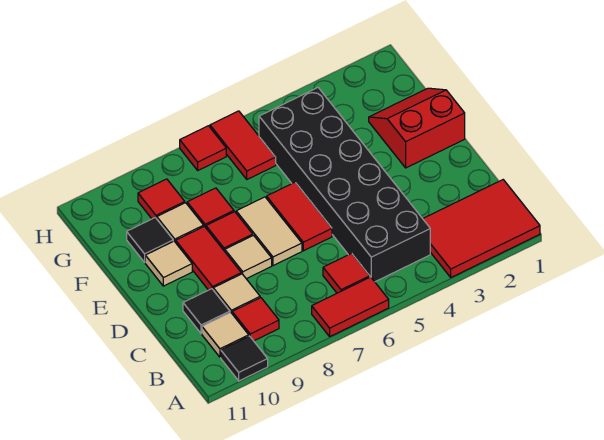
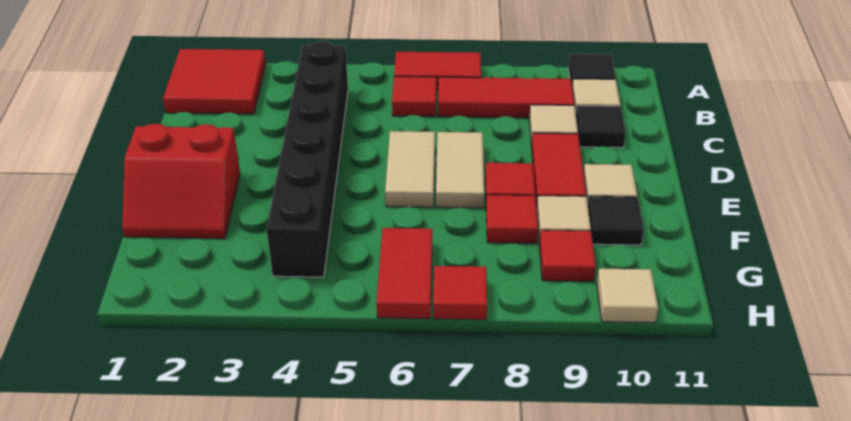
red tile A1:B3 level 1 -> red tile A1:B2 level 1
black brick B4:G5 level 1 -> black brick B4:G4 level 1
red tile B9 level 1 -> red tile B7:B9 level 1
red tile D6:E6 level 1 -> tan tile D6:E6 level 1
tan tile D8 level 1 -> tan tile H10 level 1

